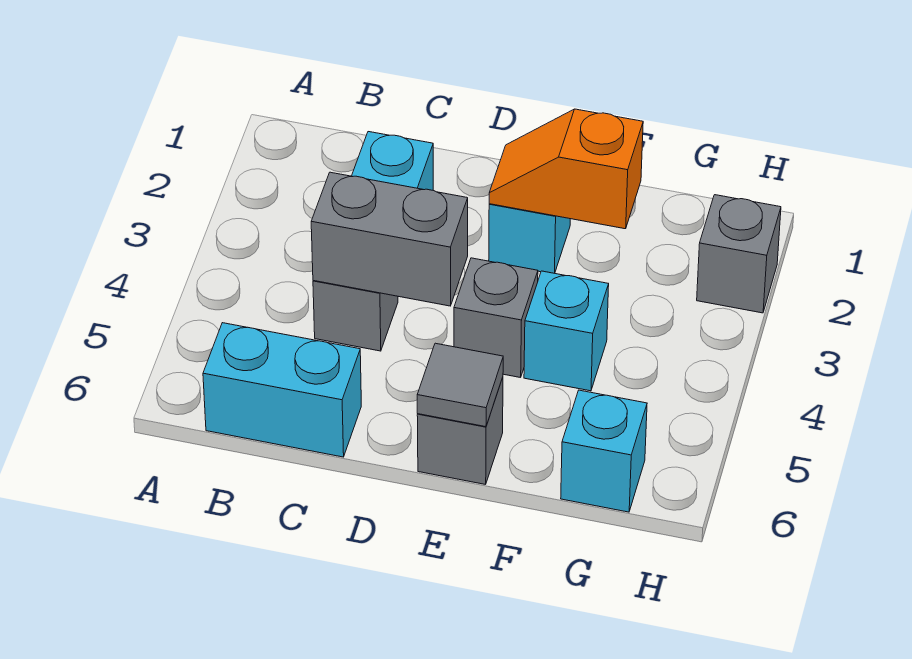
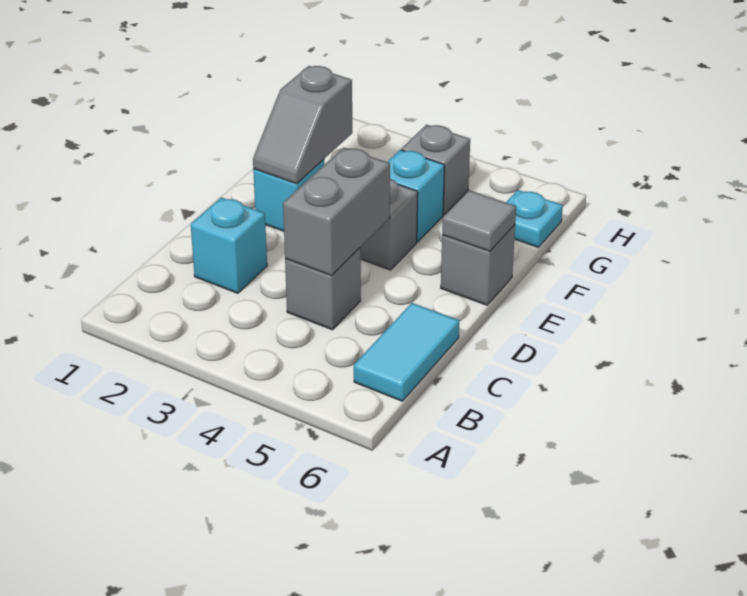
cyan brick B6:C6 level 1 -> cyan tile B6:C6 level 1
orange slope E2:F2 level 2 top F -> grey slope E2:F2 level 2 top F
cyan brick G6 level 1 -> cyan plate G6 level 1
grey brick H2 level 1 -> grey brick G4 level 1

